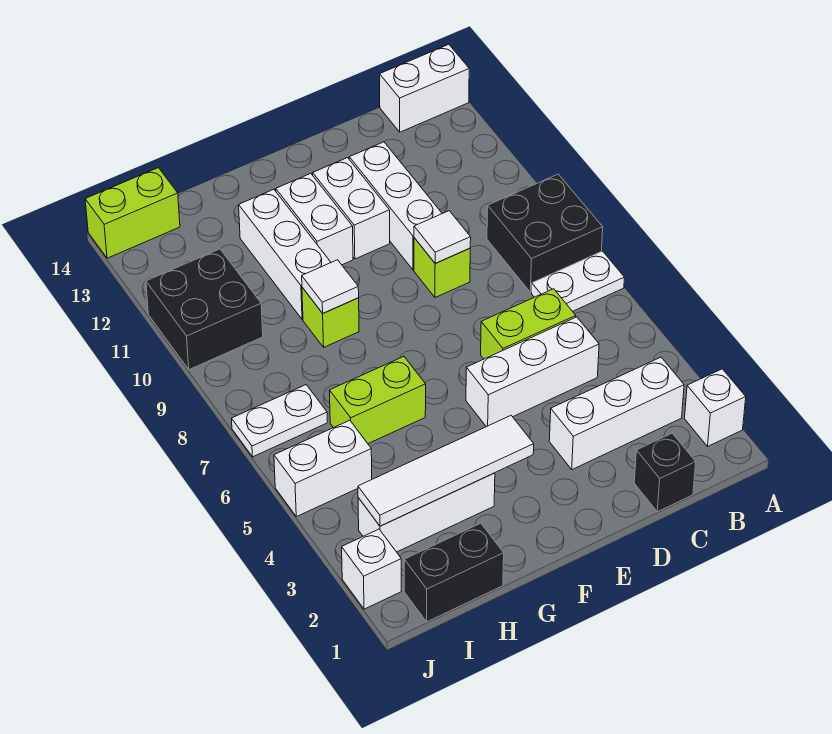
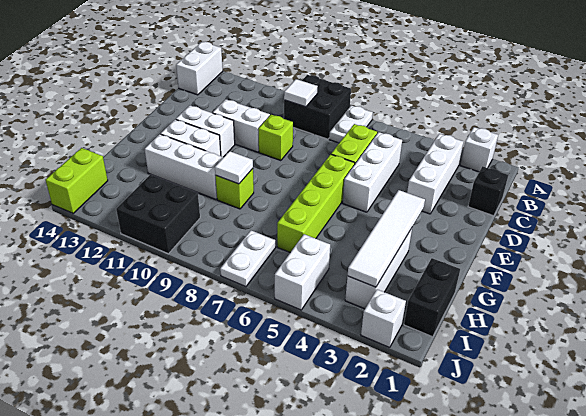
white tile D9 level 2 -> white tile B9 level 2
white brick D10:D12 level 1 -> white brick D10:D11 level 1
lime brick G6:H6 level 1 -> lime brick E6:H6 level 1

